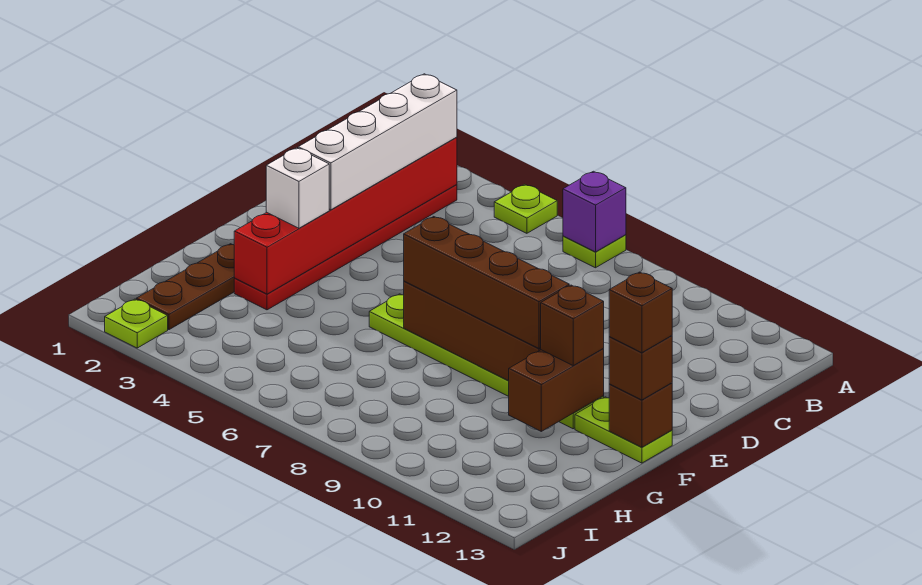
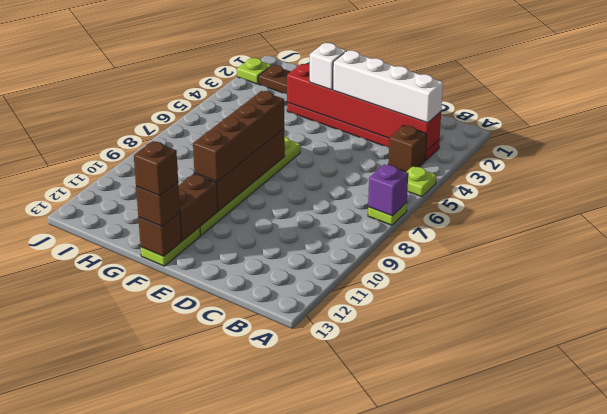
brown brick F11:G11 level 2 -> brown brick F11:F12 level 2
brown brick F11 level 3 -> brown brick B4 level 1

